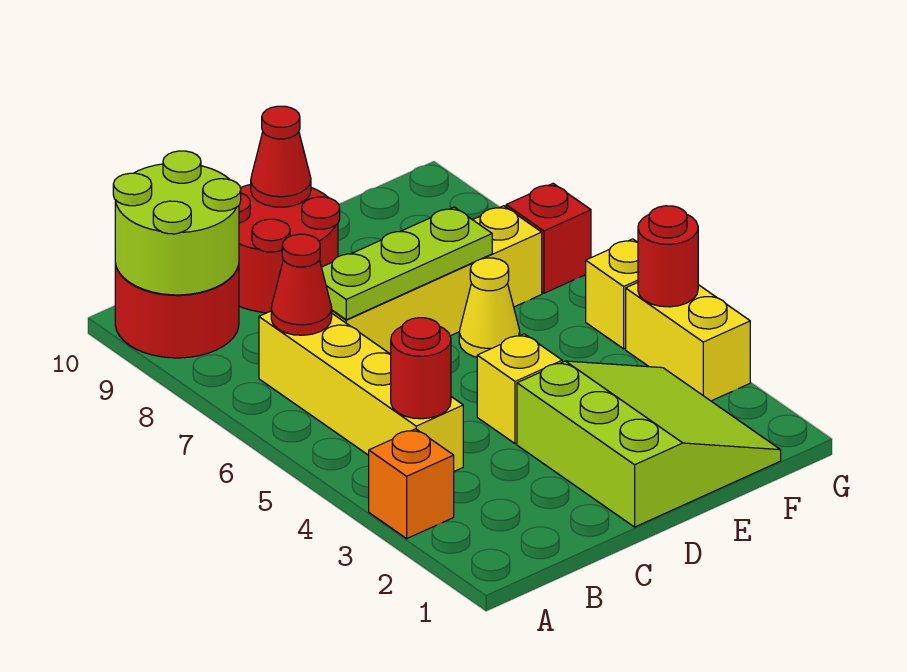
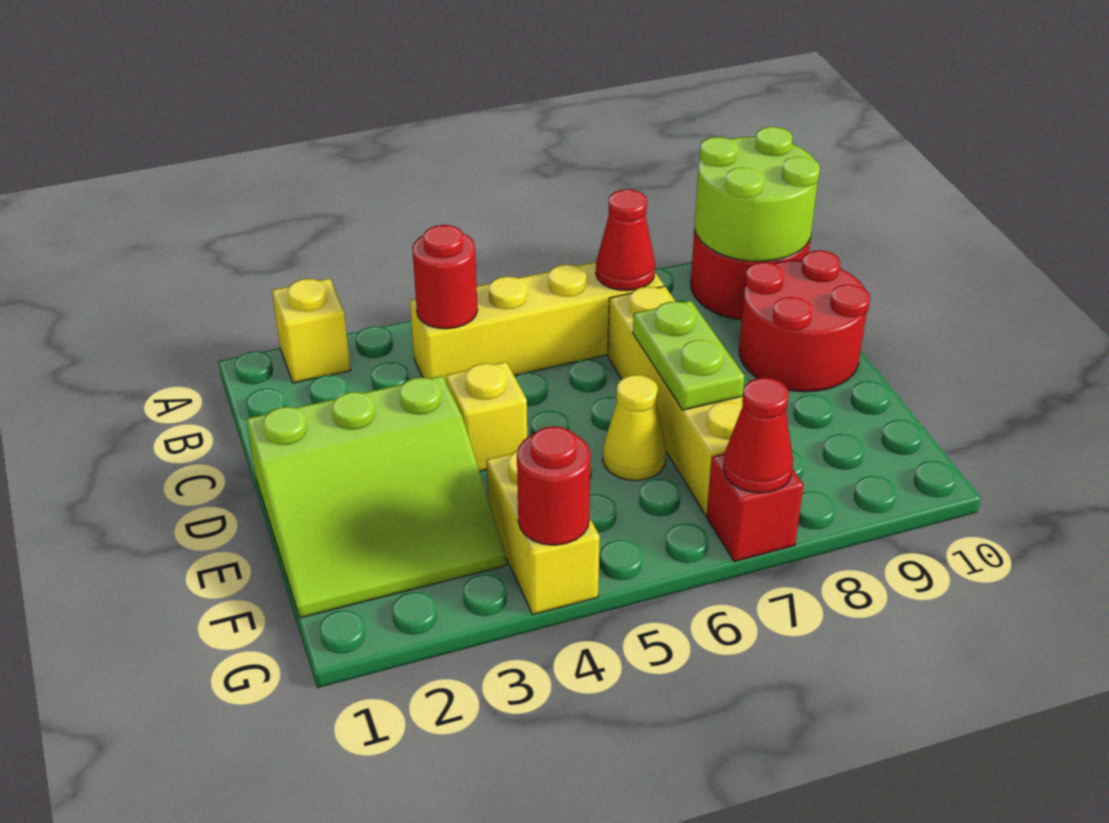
orange brick A3 level 1 -> none
lime plate C7:E7 level 2 -> lime plate D7:E7 level 2
red cone D10 level 2 -> red cone G7 level 2
yellow brick G3:G4 level 1 -> yellow brick F4:G4 level 1
yellow brick G5 level 1 -> yellow brick A2 level 1

